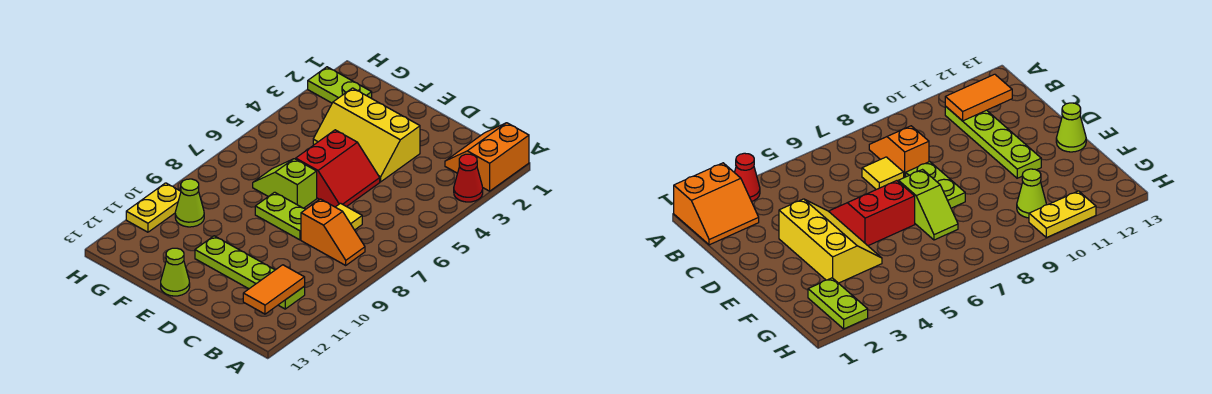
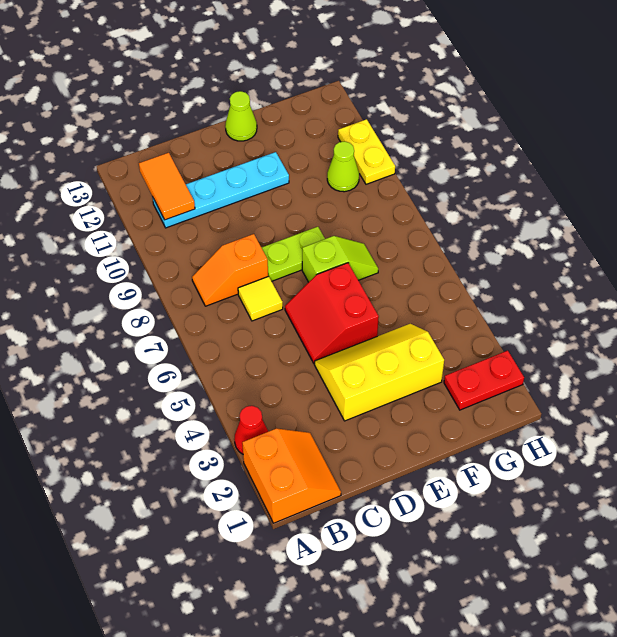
lime plate B11:E11 level 1 -> cyan plate B11:E11 level 1
lime plate G2:H2 level 1 -> red plate G2:H2 level 1

